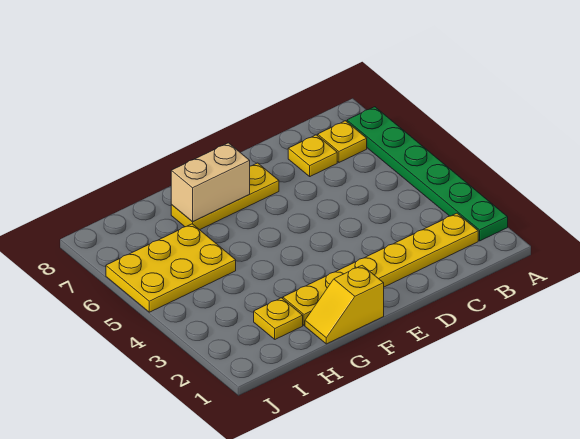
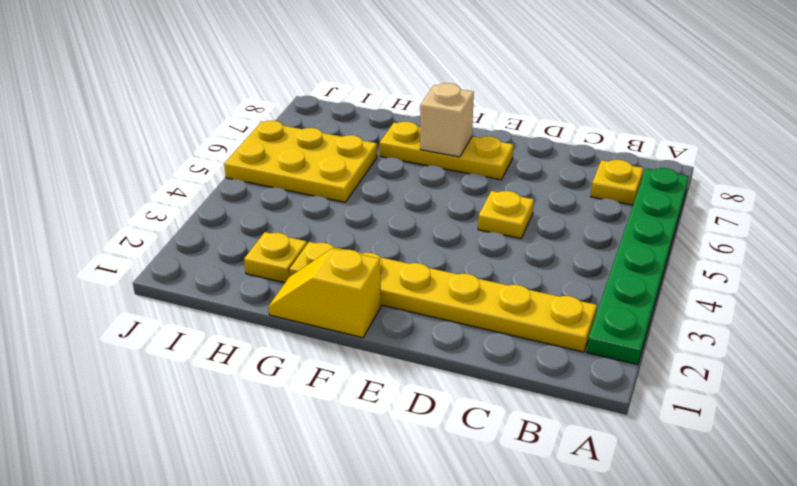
yellow plate C7 level 1 -> yellow plate D5 level 1
tan brick F7:G7 level 2 -> tan brick F7 level 2

